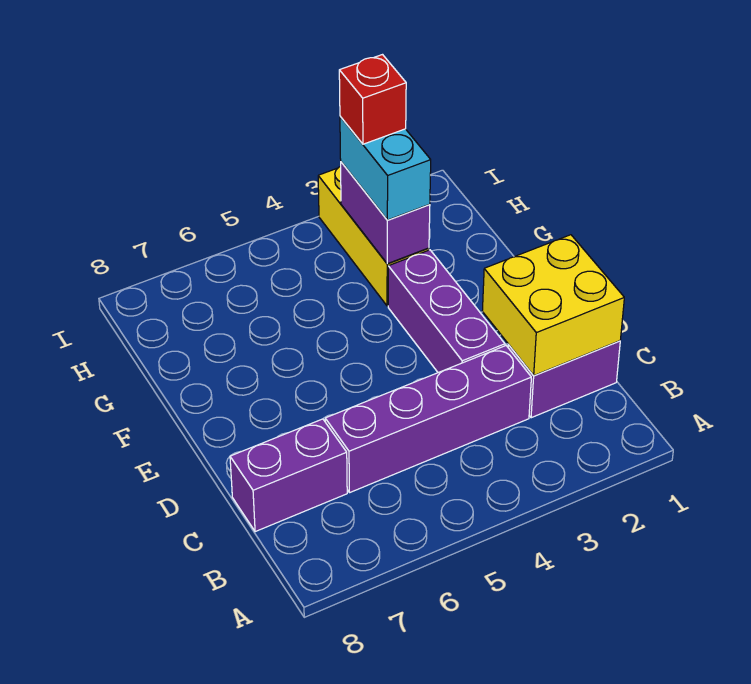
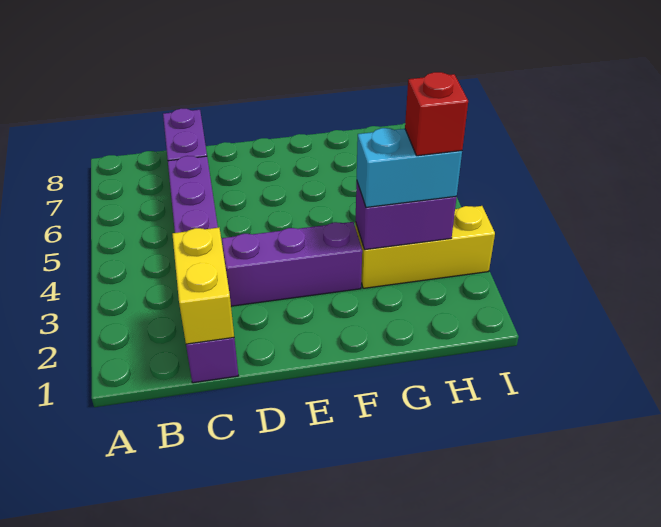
yellow brick C1:D2 level 2 -> yellow brick C1:C2 level 2

